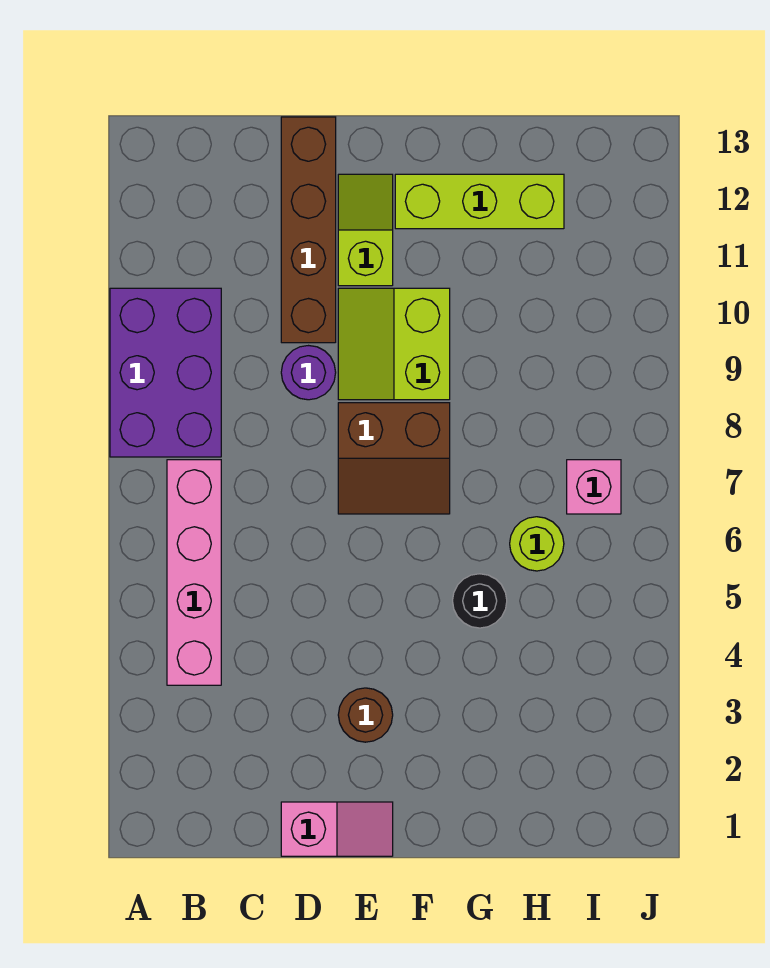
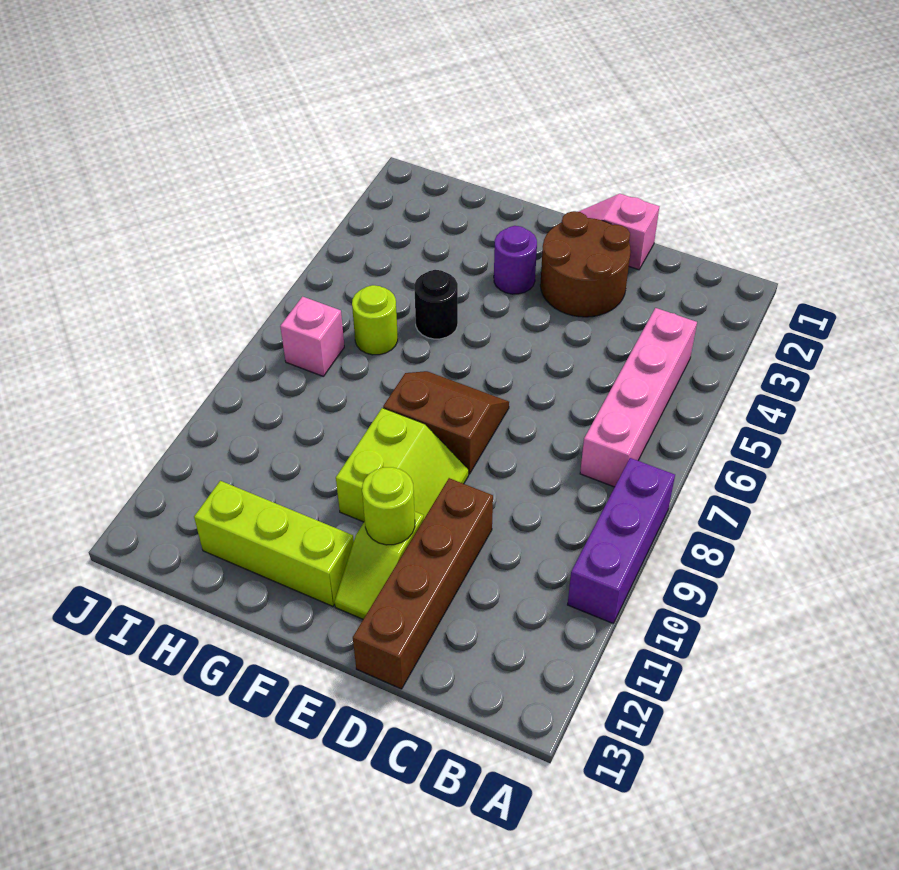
purple brick A8:B10 level 1 -> purple brick A8:A10 level 1
purple round brick D9 level 1 -> purple round brick F3 level 1
brown round brick E3 level 1 -> brown round brick D2:E3 level 1
none -> lime round brick E11 level 2

